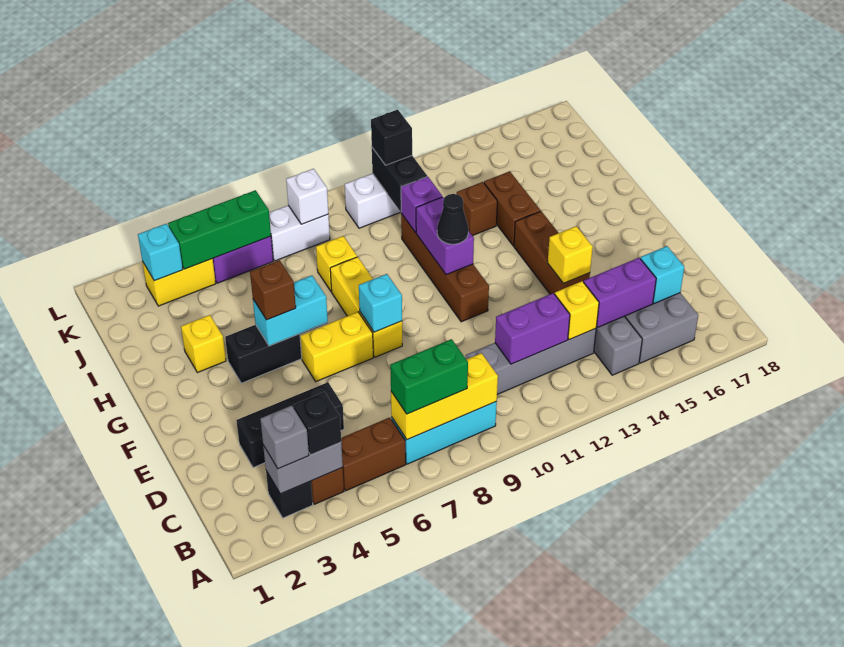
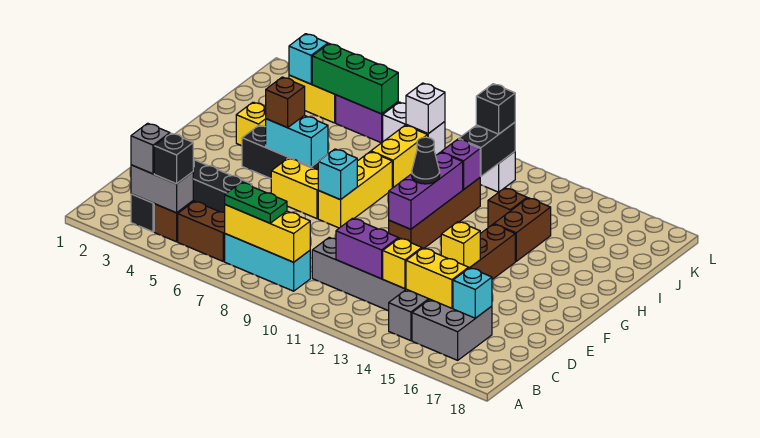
green brick B7:B8 level 3 -> green plate B7:B8 level 3
purple brick C14:C15 level 2 -> yellow brick C14:C15 level 2
purple brick G11:H11 level 2 -> purple brick F11:H11 level 2
yellow brick I8 level 1 -> yellow brick I8:J8 level 1

